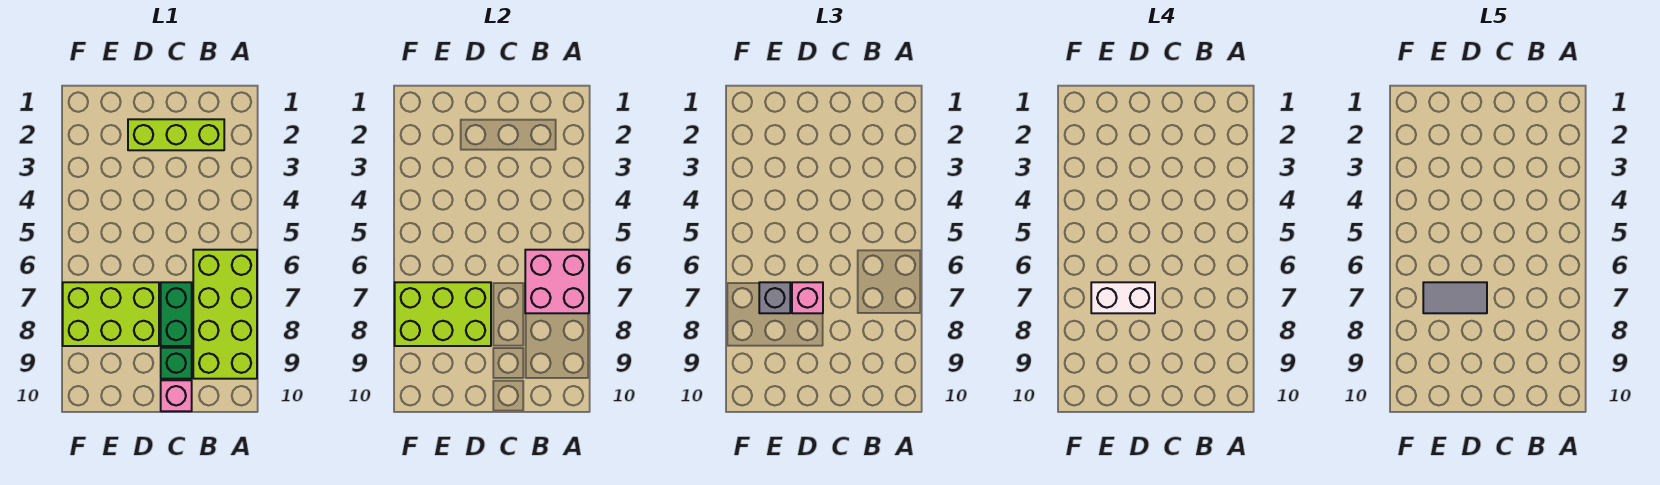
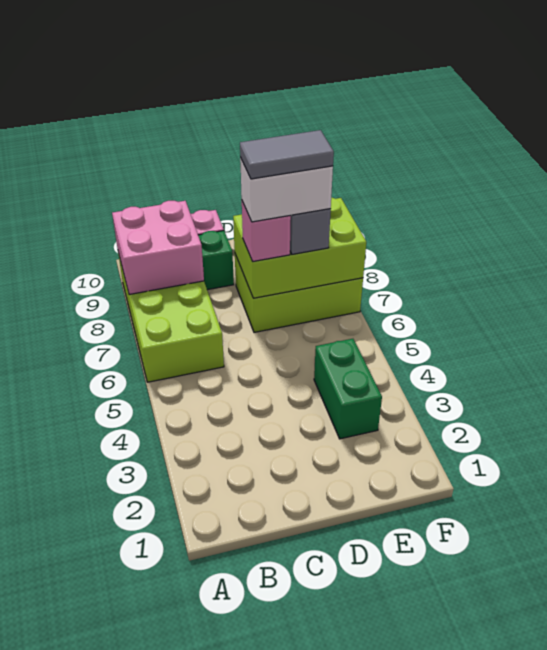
pink brick A6:B7 level 2 -> pink brick A8:B9 level 2
lime brick B2:D2 level 1 -> none
green brick C7:C8 level 1 -> green brick E3:E4 level 1

